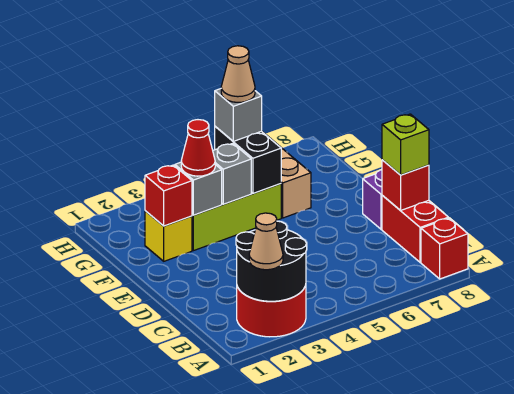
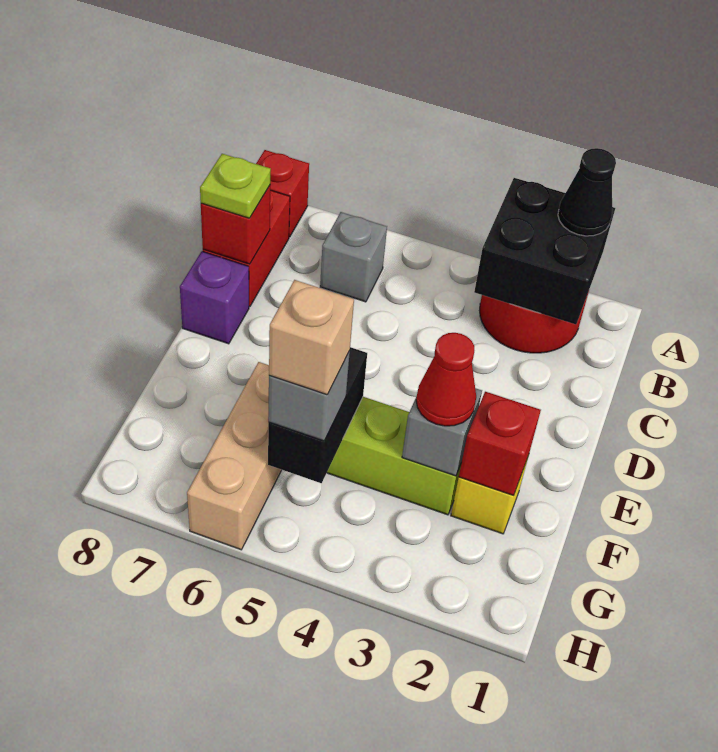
black round brick A2:B3 level 2 -> black brick A2:B3 level 2
tan cone A2 level 3 -> black cone A2 level 3
lime brick C8 level 3 -> lime plate C8 level 3
grey brick F4 level 2 -> grey brick B6 level 1
tan cone G5 level 4 -> tan brick G5 level 4

